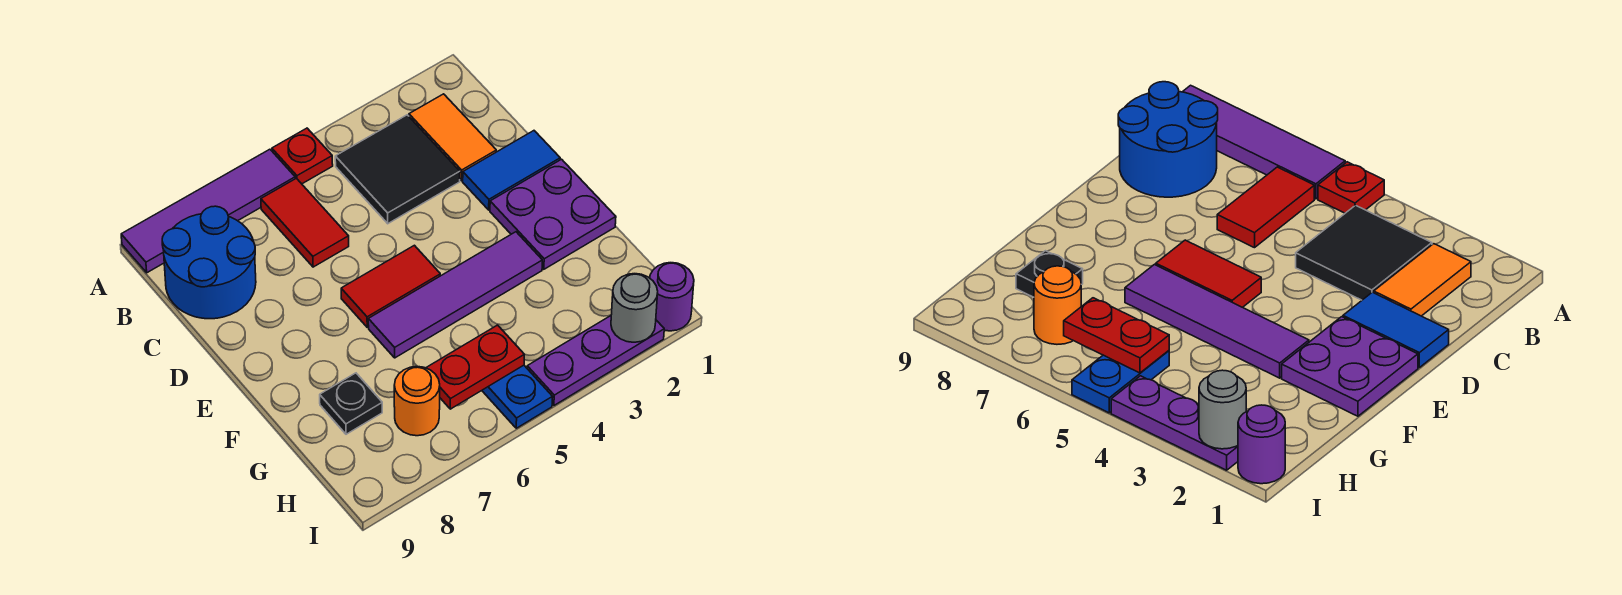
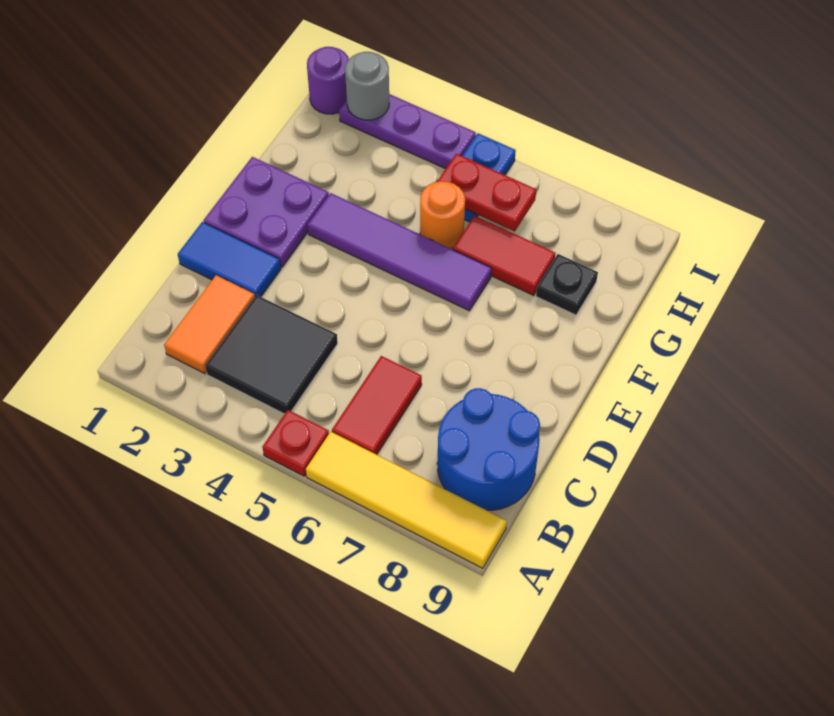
purple tile A6:A9 level 1 -> yellow tile A6:A9 level 1
red tile E5:E6 level 1 -> red tile G6:G7 level 1
orange round brick H7 level 1 -> orange round brick G5 level 1

